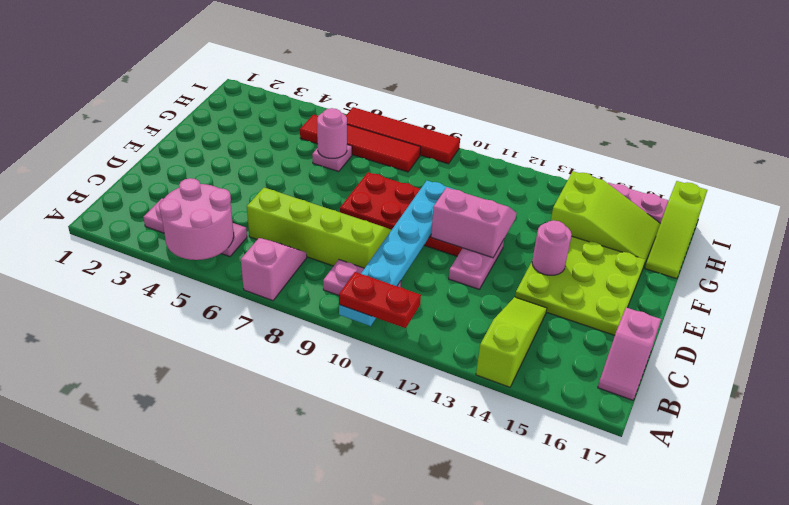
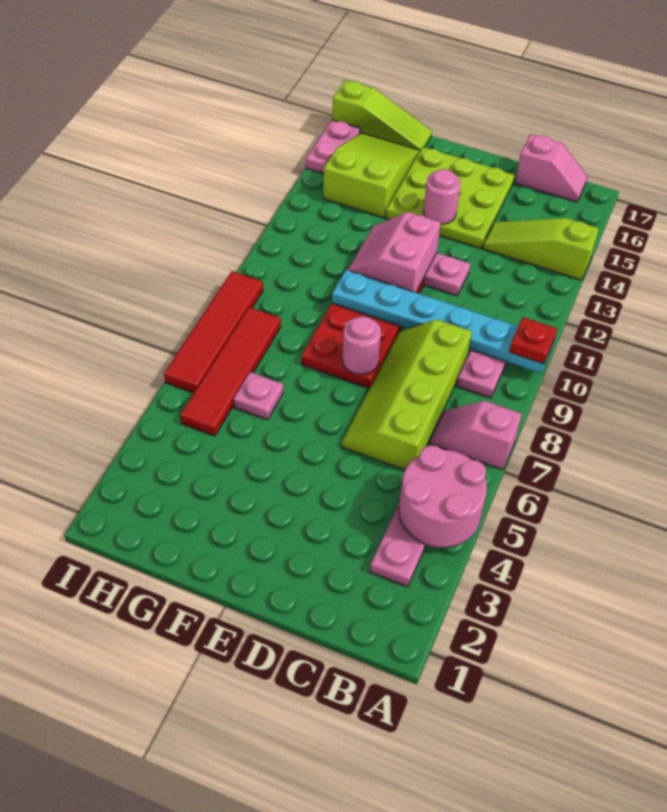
red plate A10:A11 level 3 -> red plate A10 level 3
pink round brick G6 level 2 -> pink round brick E8 level 2

